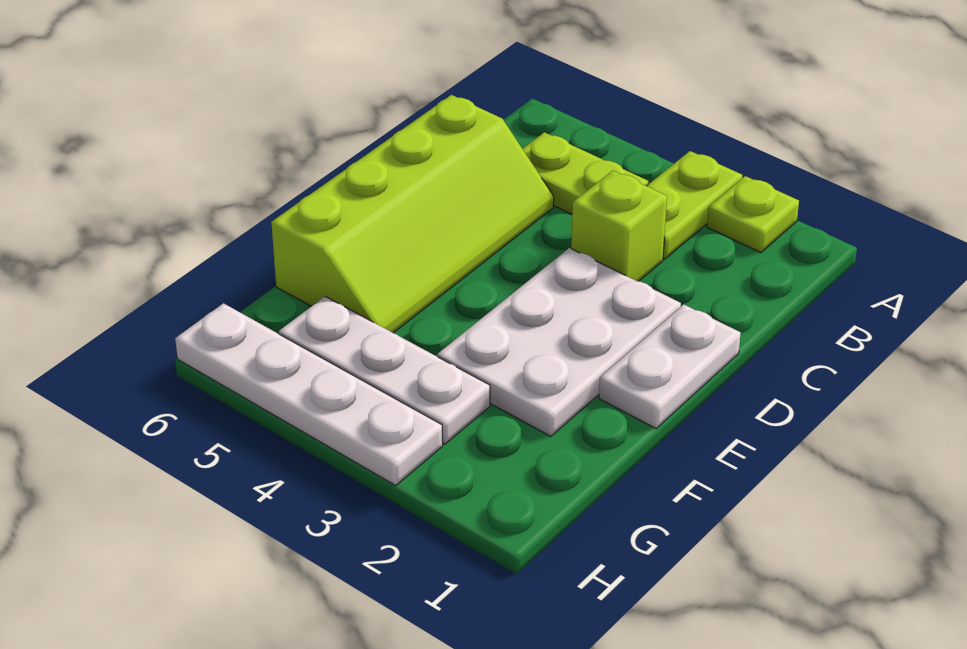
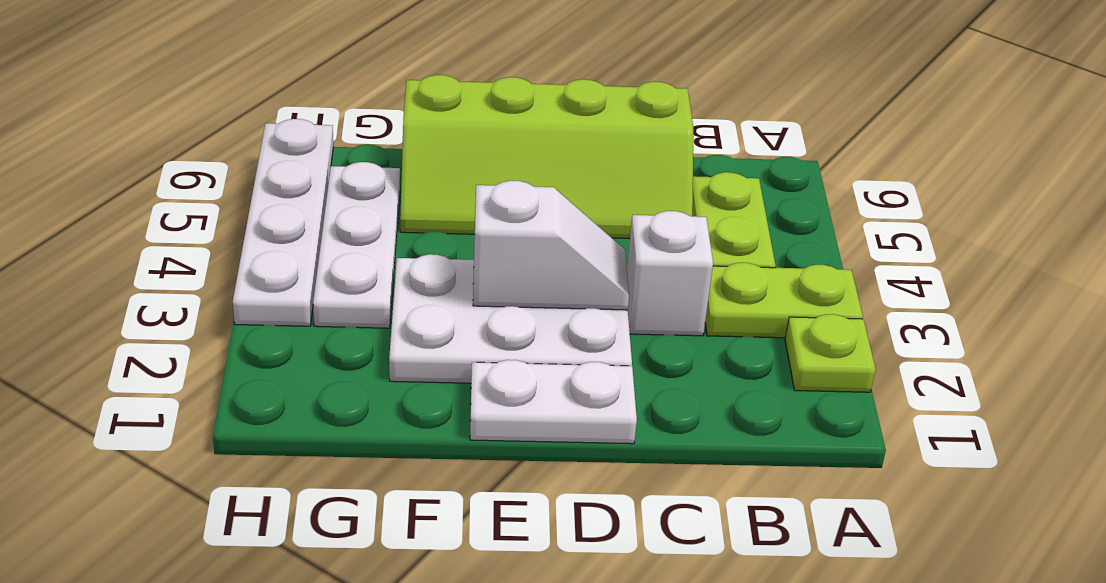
lime brick C3 level 1 -> white brick C3 level 1
none -> white slope D3:E3 level 2 top E

